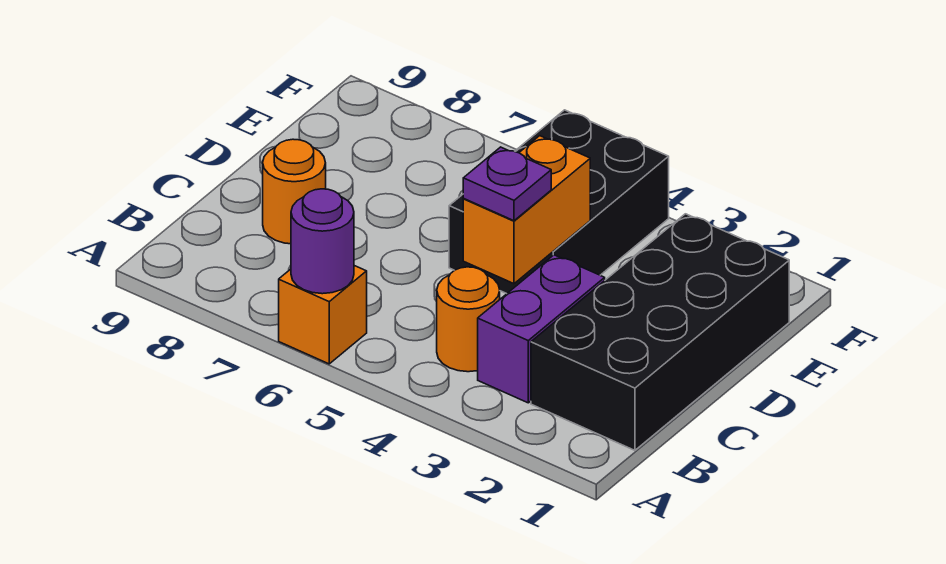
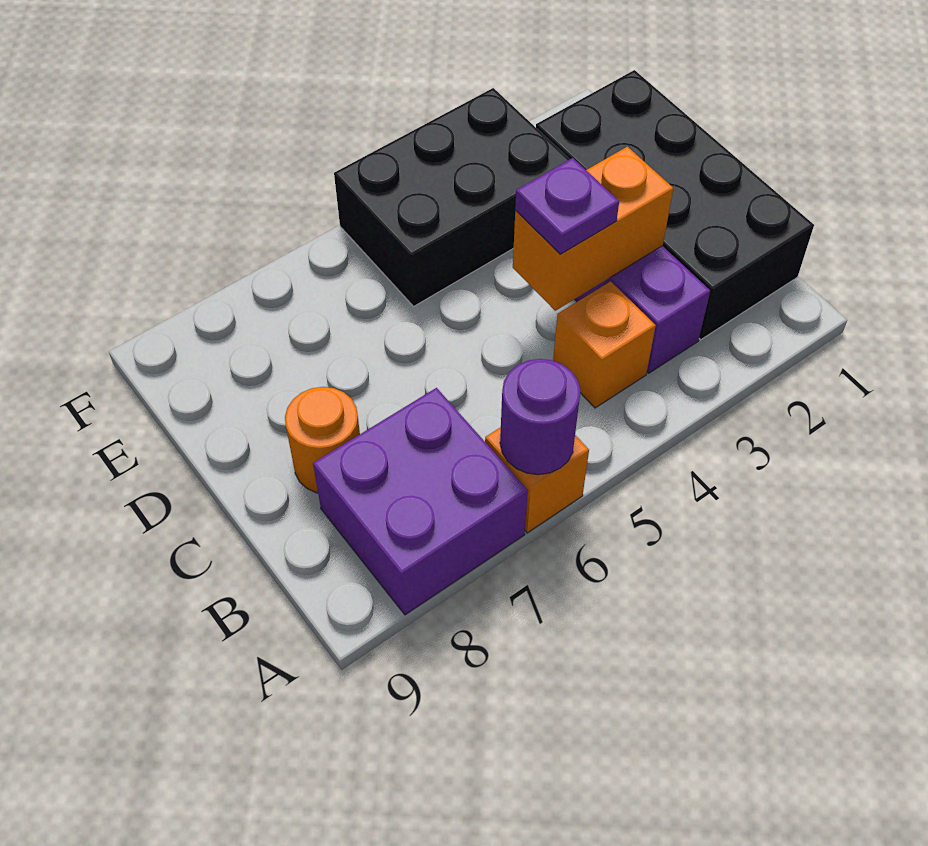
none -> purple brick A7:B8 level 1
orange round brick B4 level 1 -> orange brick B4 level 1
orange brick C4:D4 level 2 -> orange brick C3:C4 level 2
black brick D4:F5 level 1 -> black brick E3:F5 level 1

